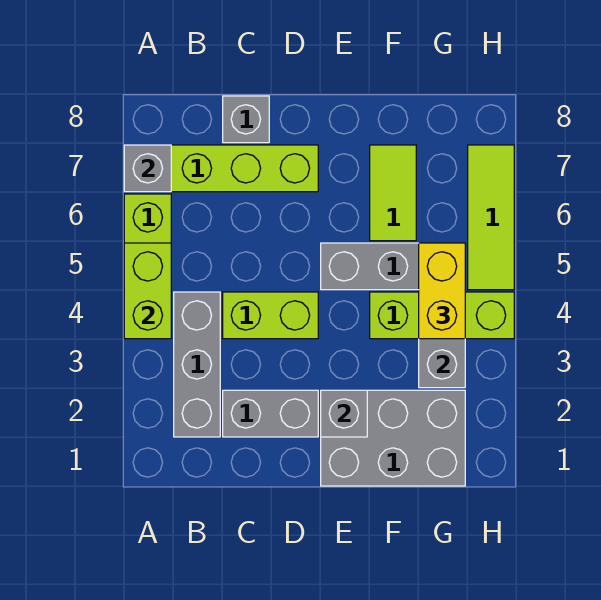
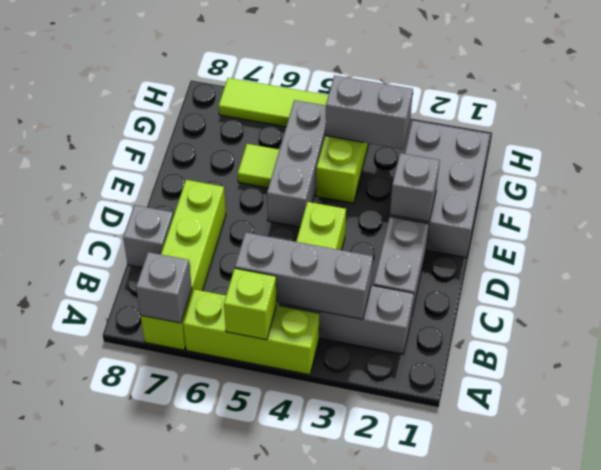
lime brick A4:A5 level 2 -> lime brick A5 level 2
none -> grey brick B3:B5 level 2
lime tile F6:F7 level 1 -> lime tile F6 level 1
yellow brick G4:G5 level 3 -> none

